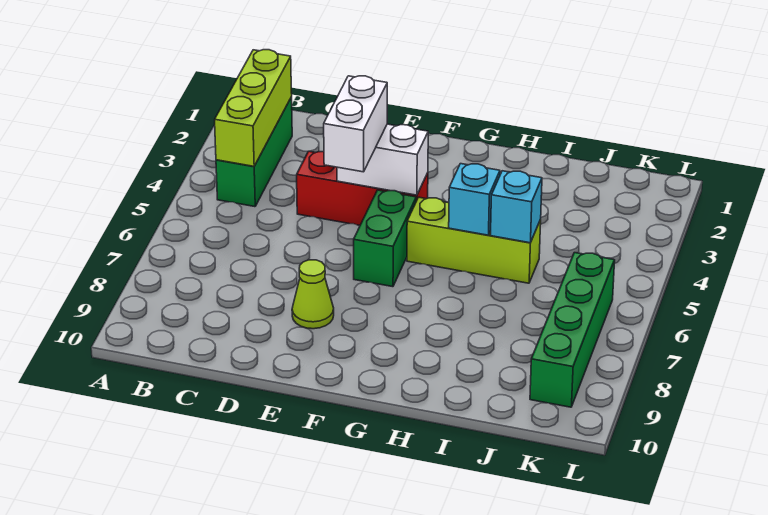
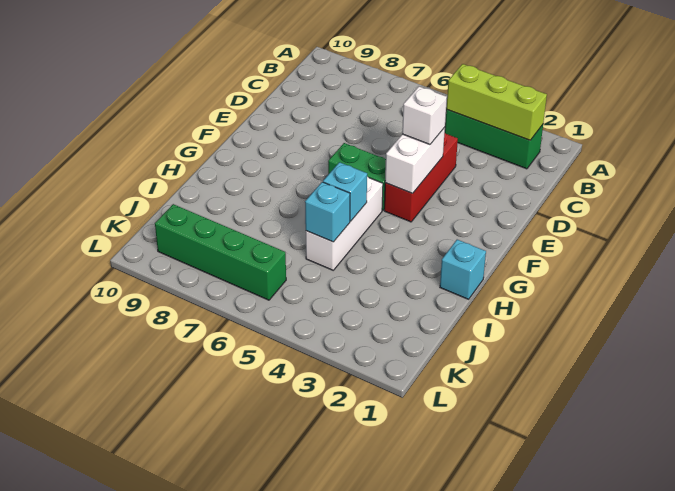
white brick E4:E5 level 3 -> white brick E4 level 3
lime cone E8 level 1 -> none
lime brick G5:I5 level 1 -> white brick G5:I5 level 1
none -> cyan brick H1 level 1

